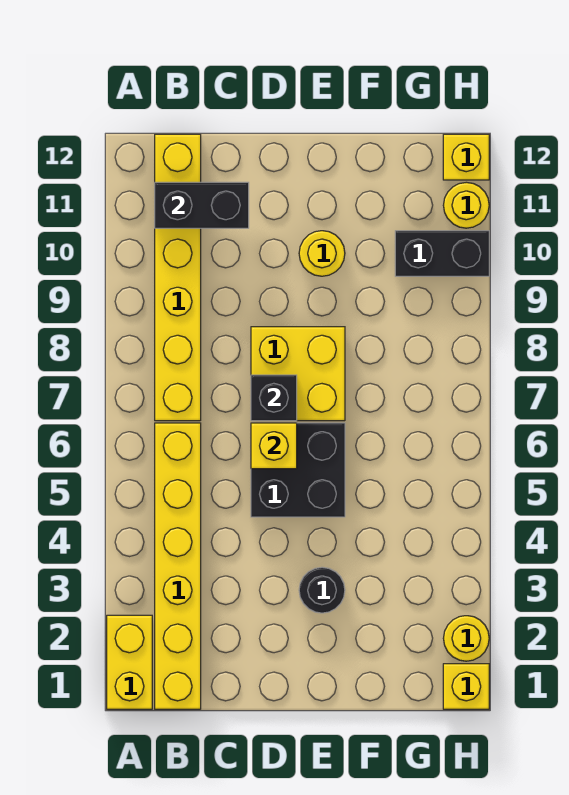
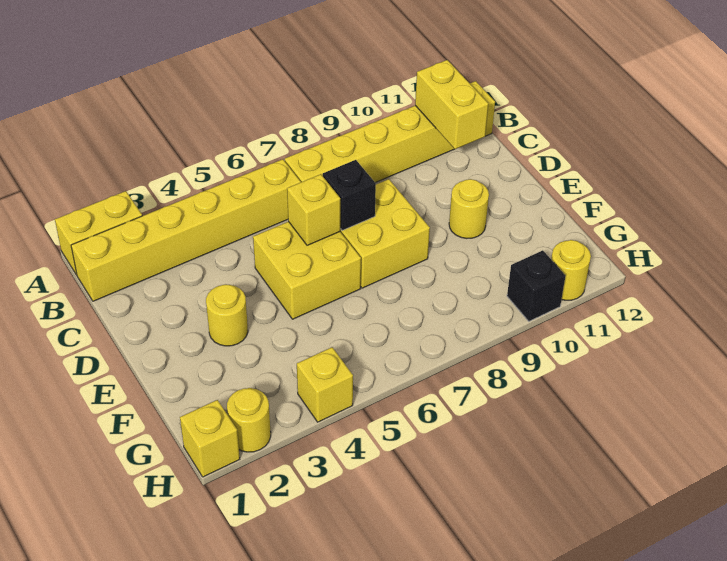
black brick B11:C11 level 2 -> yellow brick B11:C11 level 2
black brick D5:E6 level 1 -> yellow brick D5:E6 level 1
black round brick E3 level 1 -> yellow round brick E3 level 1
black brick G10:H10 level 1 -> black brick H10 level 1
yellow brick H12 level 1 -> yellow brick H4 level 1

